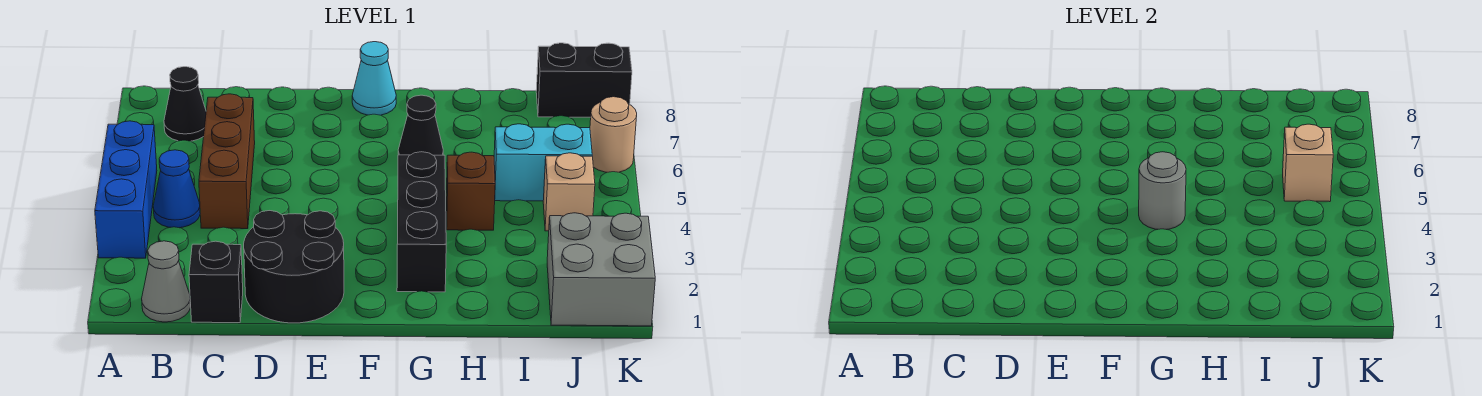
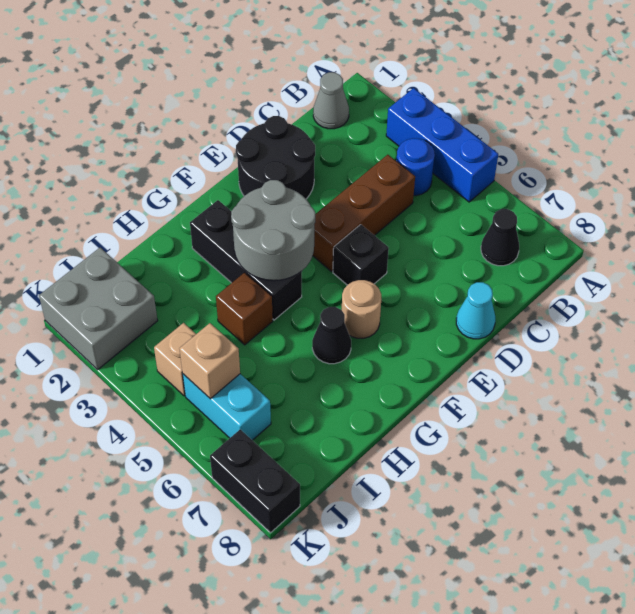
blue cone B4 level 1 -> blue round brick B4 level 1
black brick C1 level 1 -> black brick E5 level 1
brown brick C4:C6 level 1 -> brown brick C4:E4 level 1
cyan cone F8 level 1 -> cyan cone D8 level 1
grey round brick G4 level 2 -> grey round brick F3:G4 level 2
cyan brick I5:J5 level 1 -> cyan brick J5:J6 level 1
black brick J8:K8 level 1 -> black brick K7:K8 level 1
tan round brick K6 level 1 -> tan round brick F6 level 1

